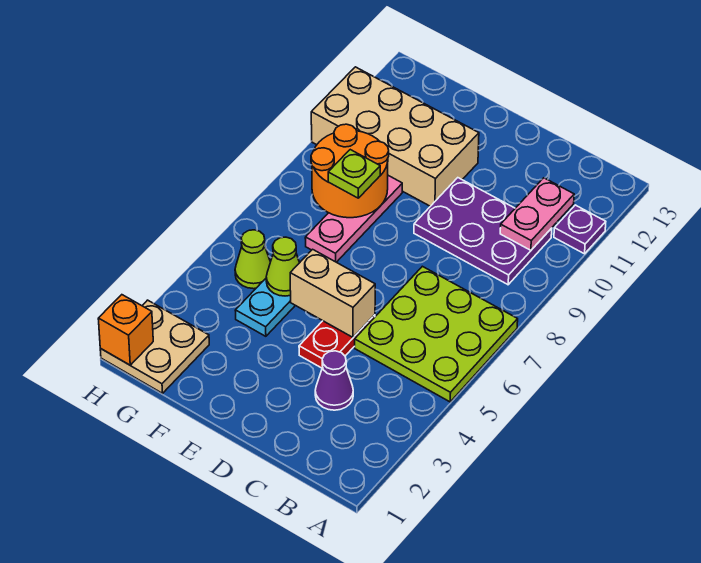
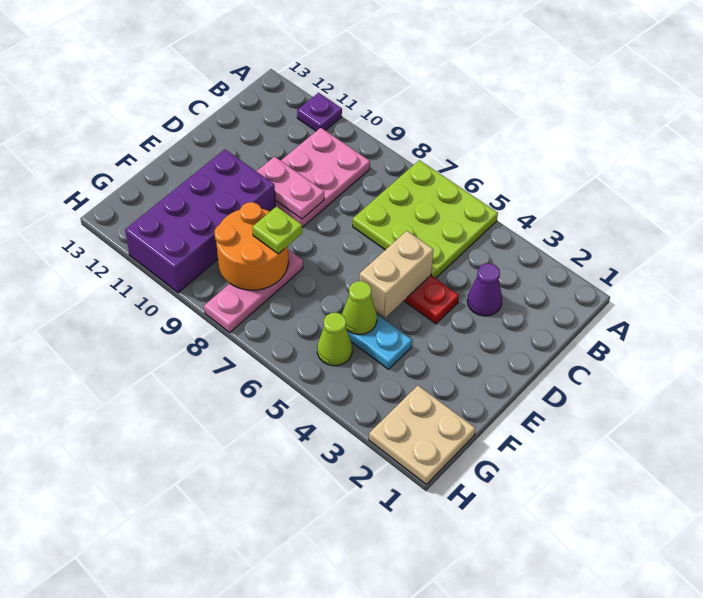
purple plate B9:D10 level 1 -> pink plate B9:D10 level 1
pink plate B10:B11 level 2 -> pink plate D9:D10 level 2
tan brick E10:H11 level 1 -> purple brick E10:H11 level 1
pink plate F7:F9 level 1 -> pink plate F8:H8 level 1
orange brick H1 level 2 -> none

